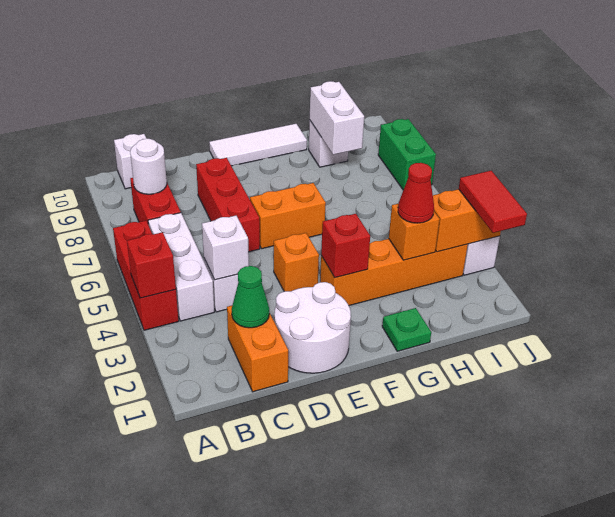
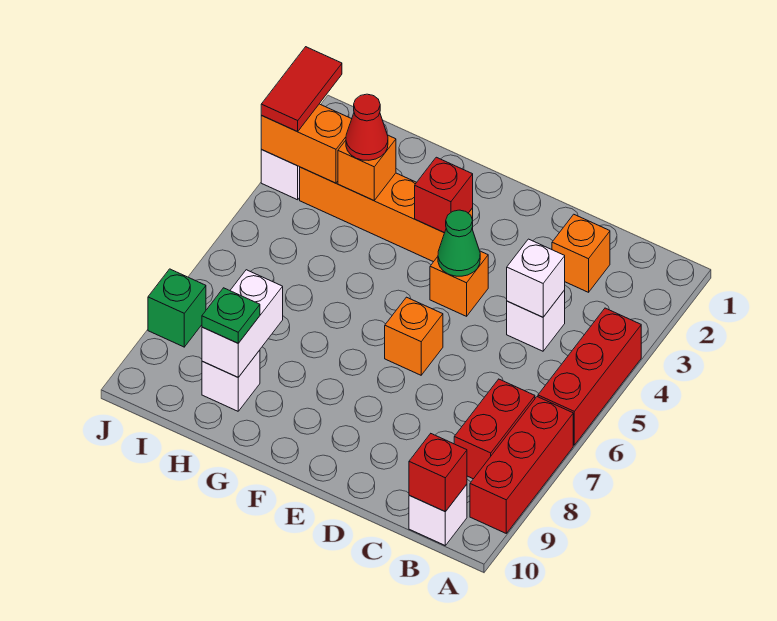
red brick A4 level 2 -> red brick B10 level 2
white brick B4:B6 level 1 -> none
white round brick B8 level 2 -> none
orange brick C1:C2 level 1 -> orange brick C2 level 1
green cone C2 level 2 -> green cone E4 level 2
white round brick D1:E2 level 1 -> none
red brick D6:D8 level 1 -> red brick A7:A9 level 1
orange brick E6:F6 level 1 -> orange brick E6 level 1
white tile E10:G10 level 1 -> none
green plate G1 level 1 -> green plate H9 level 3
green brick J7:J8 level 1 -> green brick J8 level 1

